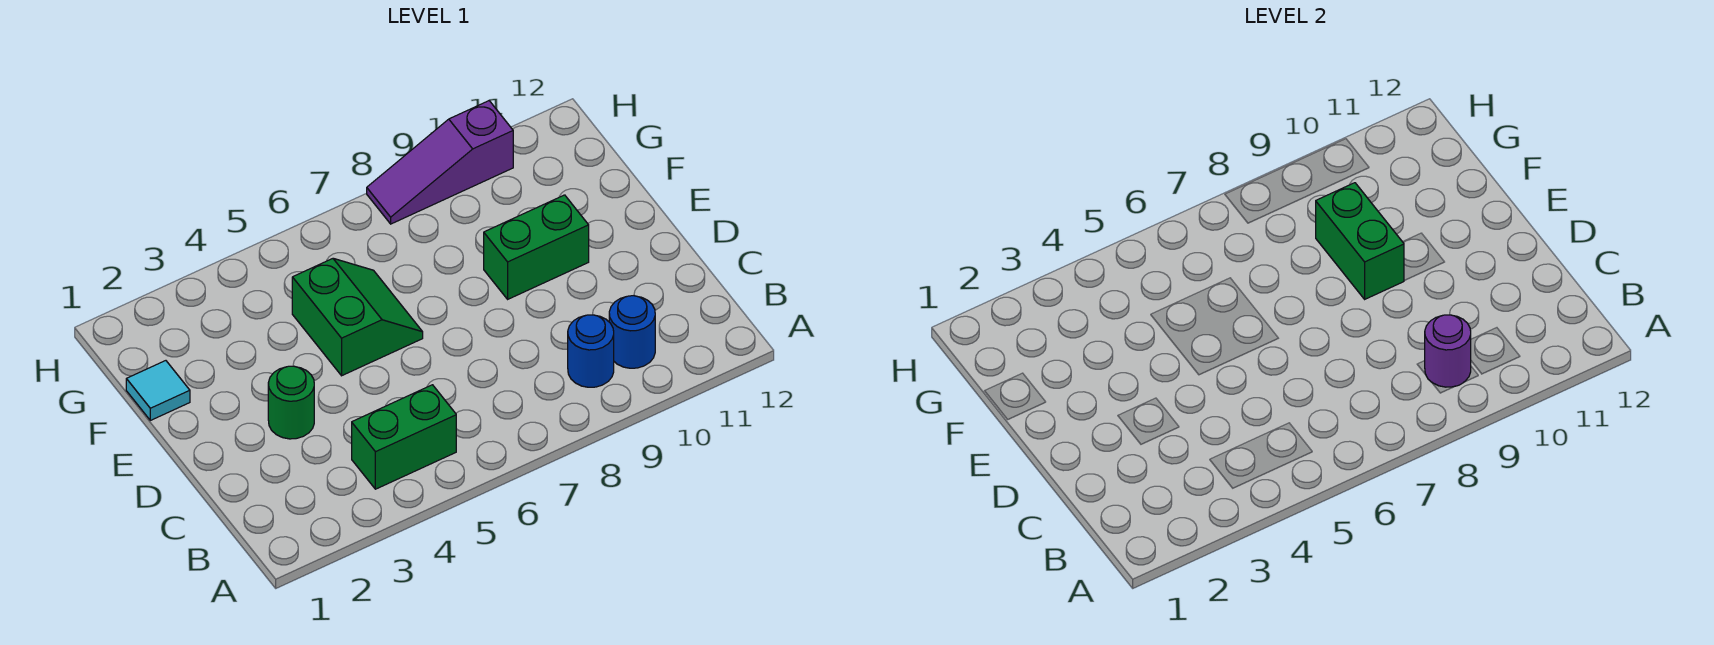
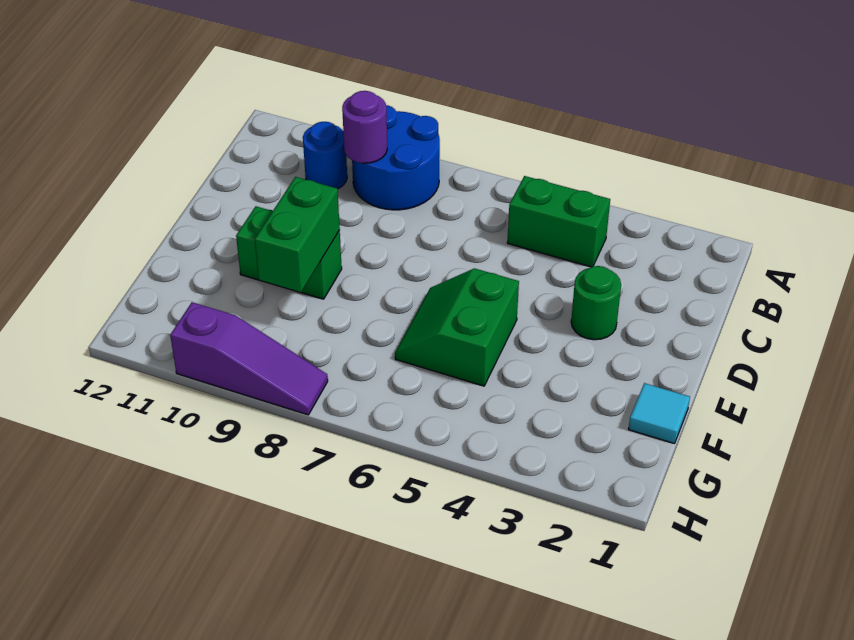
blue round brick B9 level 1 -> blue round brick A8:B9 level 1

